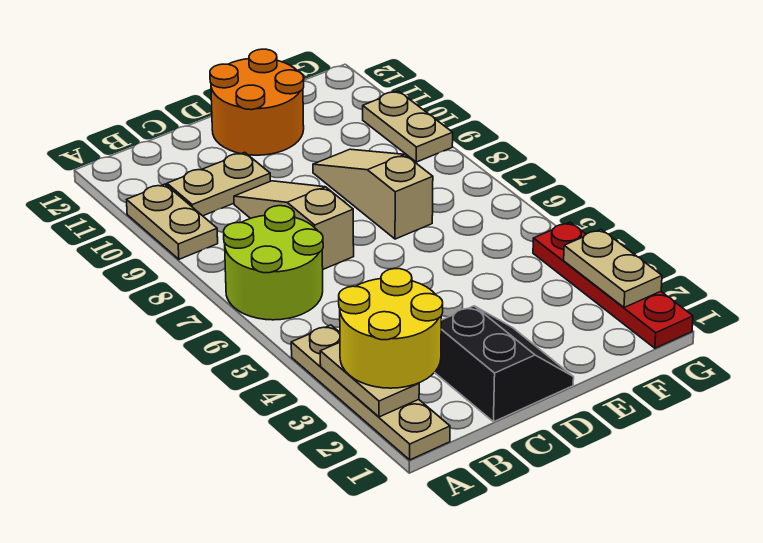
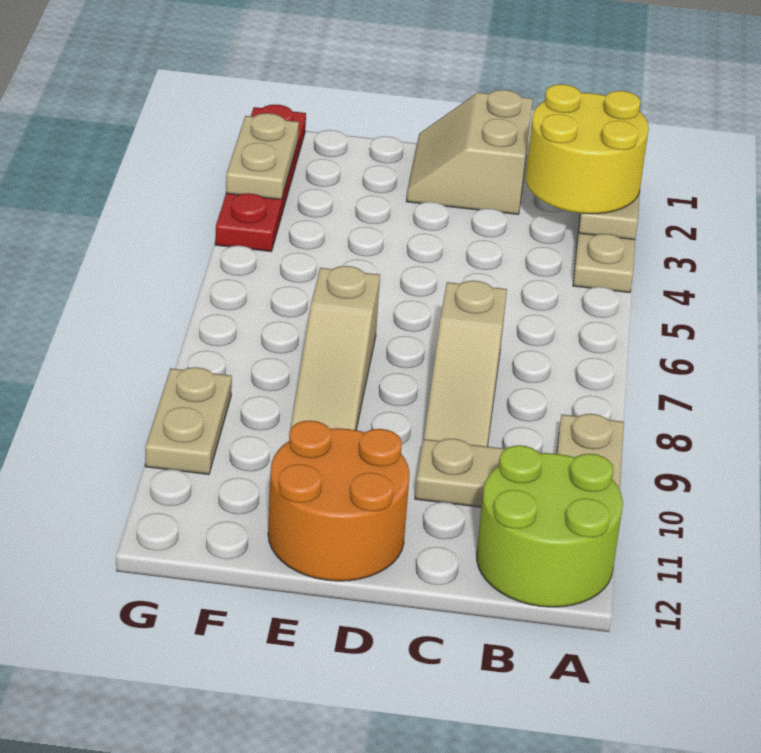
lime round brick A6:B7 level 1 -> lime round brick A11:B12 level 1
black slope C1:D2 level 1 top C -> tan slope C1:D2 level 1 top C

